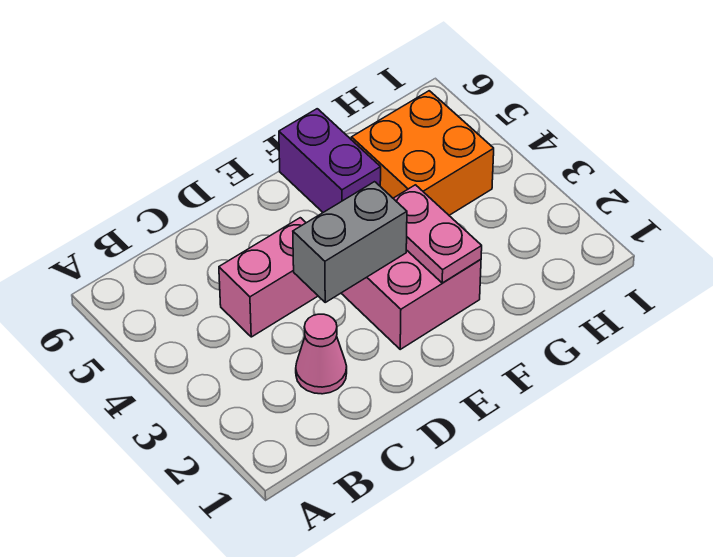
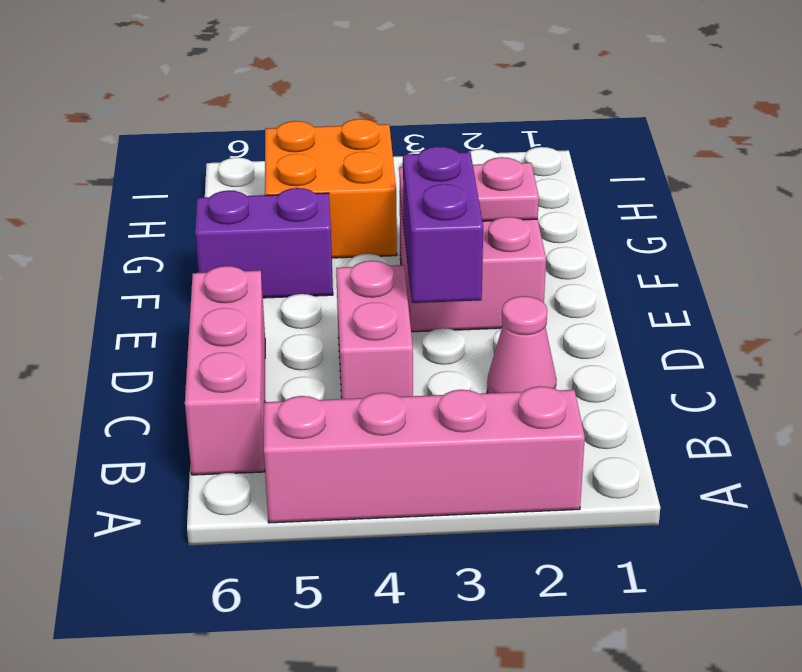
none -> pink brick A2:A5 level 1
none -> pink brick B6:D6 level 1
grey brick D3:E3 level 2 -> purple brick D3:E3 level 2

